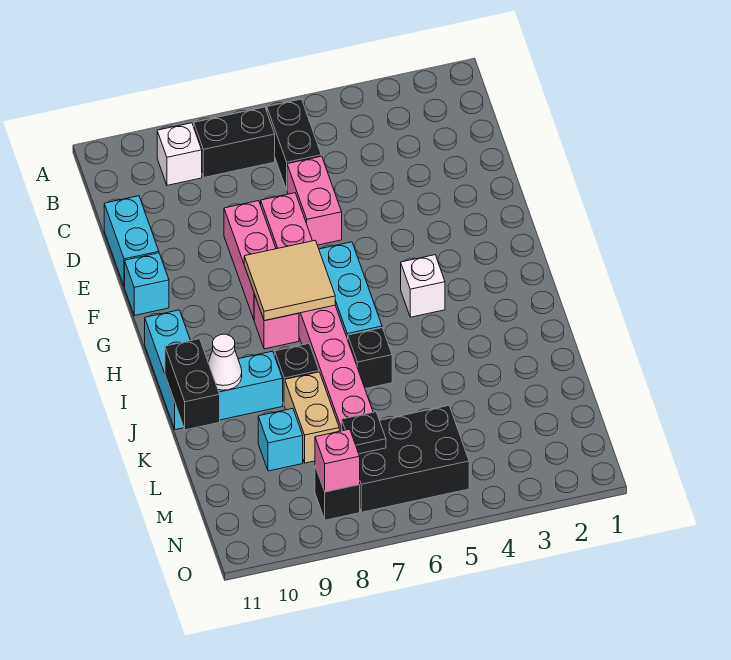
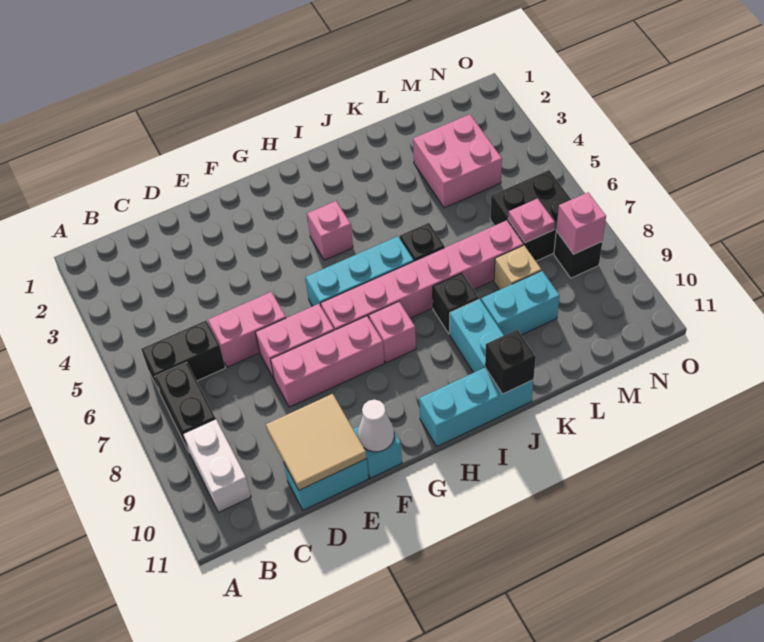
white brick B9 level 1 -> white brick B9:B10 level 1
tan tile G7:H8 level 2 -> tan tile D10:E11 level 2
white brick H4 level 1 -> pink brick H4 level 1
white cone J10 level 2 -> white cone F11 level 2
black brick J11:K11 level 2 -> black brick J11 level 2
tan brick K8:L8 level 1 -> tan brick L8 level 1
none -> pink brick L3:M4 level 1
cyan brick L9 level 1 -> cyan brick K9:L9 level 1
black brick M5:N7 level 1 -> black brick M6:N7 level 1
black plate M7 level 2 -> pink plate M7 level 2

